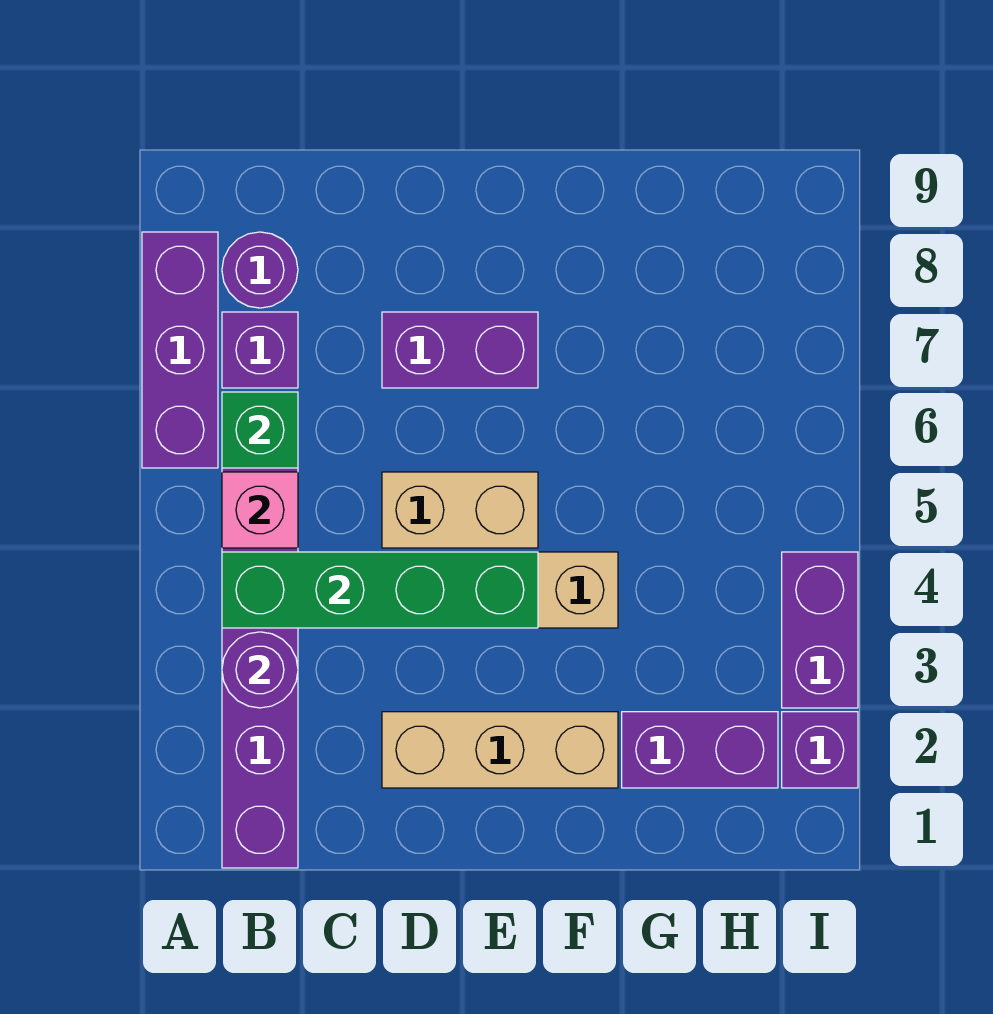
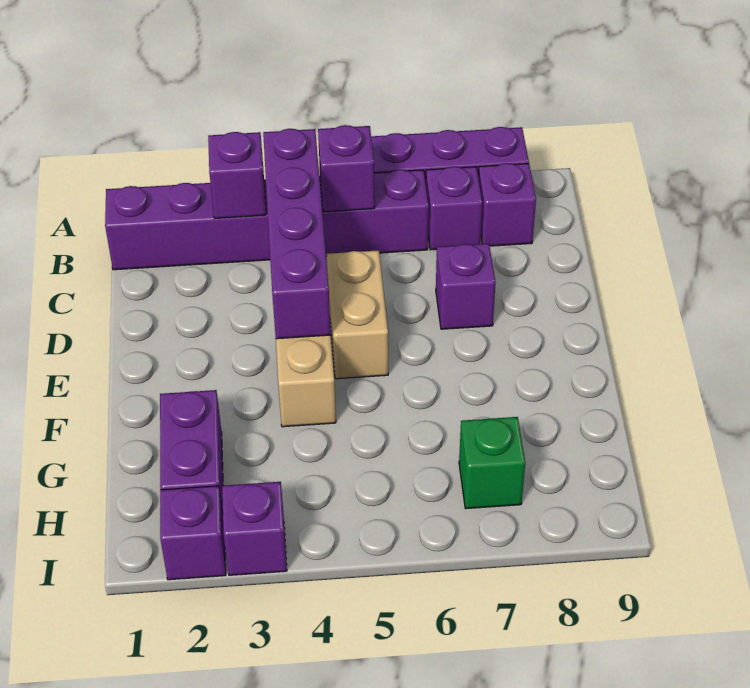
purple round brick B3 level 2 -> purple brick B3 level 2
green brick B4:E4 level 2 -> purple brick B4:E4 level 2
pink brick B5 level 2 -> purple brick B5 level 2
green brick B6 level 2 -> green brick H7 level 1
purple round brick B8 level 1 -> purple brick B8 level 1
tan brick D2:F2 level 1 -> none
purple brick D7:E7 level 1 -> purple brick D7 level 1
purple brick I3:I4 level 1 -> purple brick I3 level 1

